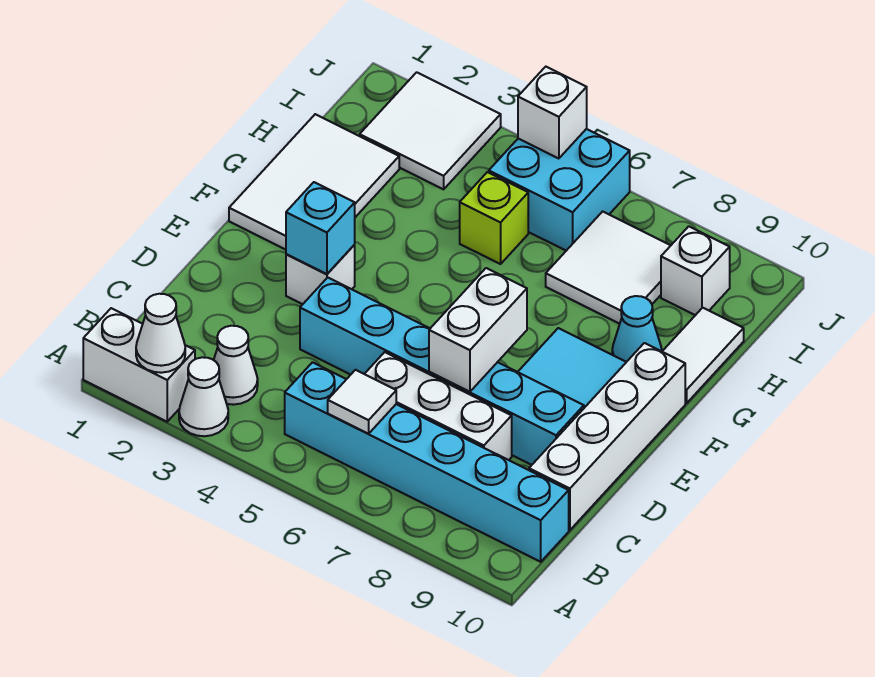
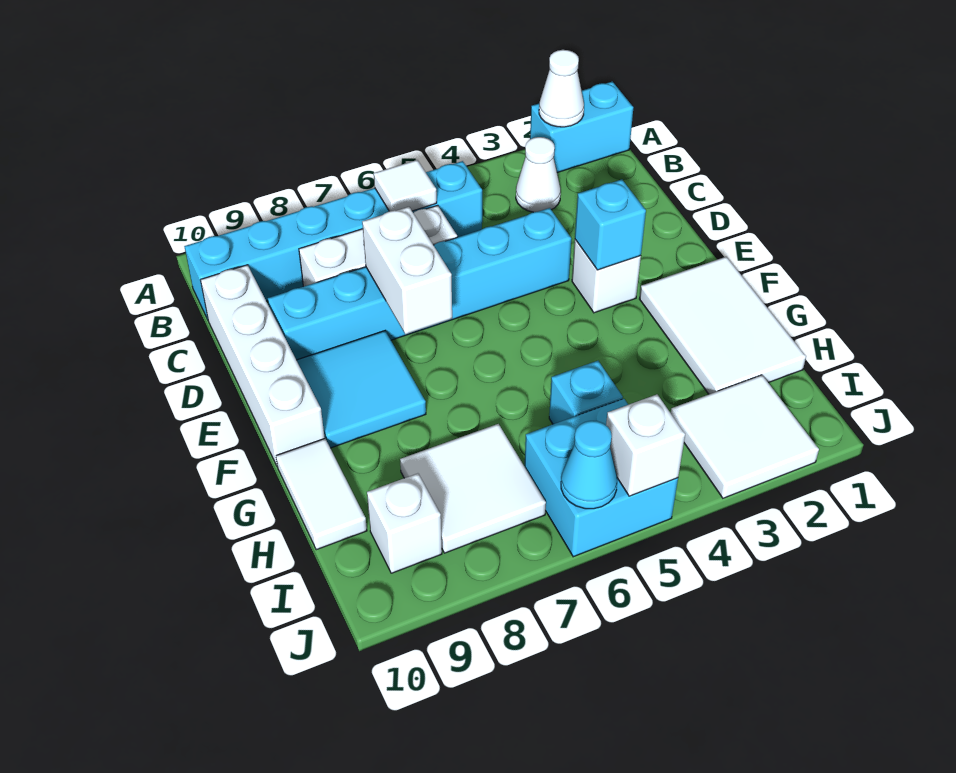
white brick A1:A2 level 1 -> cyan brick A1:A2 level 1
white cone A3 level 1 -> none
cyan cone G9 level 1 -> cyan cone J6 level 2
lime brick H5 level 1 -> cyan brick H5 level 1

